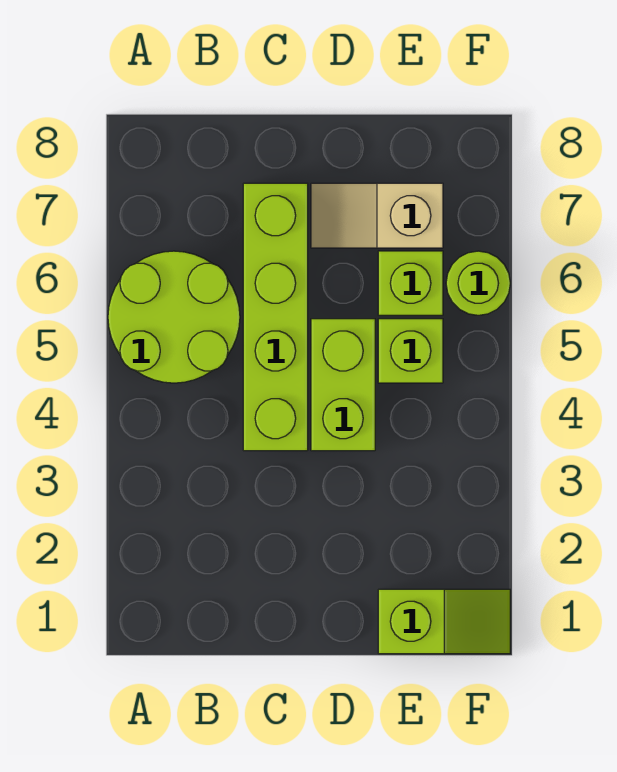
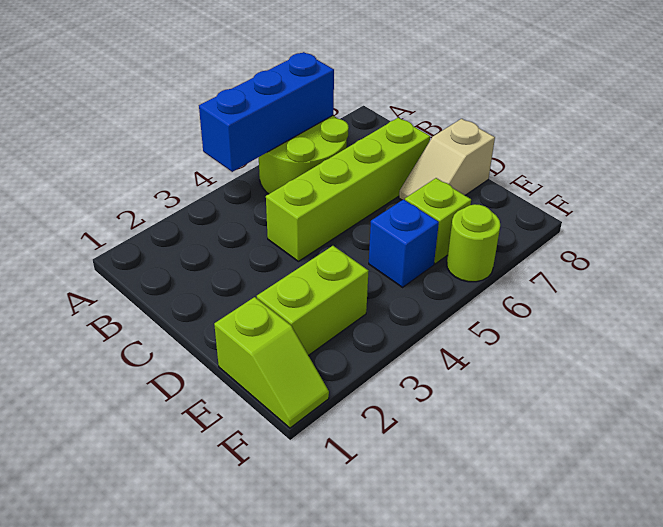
none -> blue brick A4:A6 level 2
lime brick D4:D5 level 1 -> lime brick E2:E3 level 1
tan slope D7:E7 level 1 top E -> tan slope D7:D8 level 1 top 8
lime brick E5 level 1 -> blue brick E5 level 1

